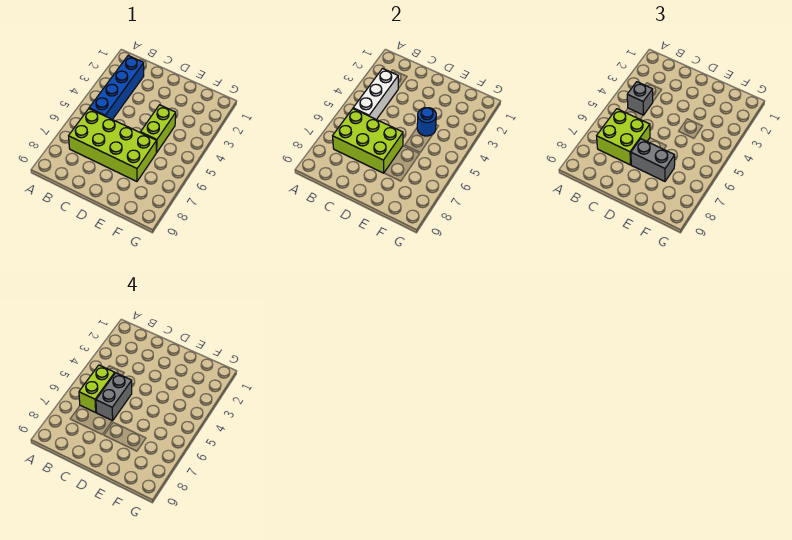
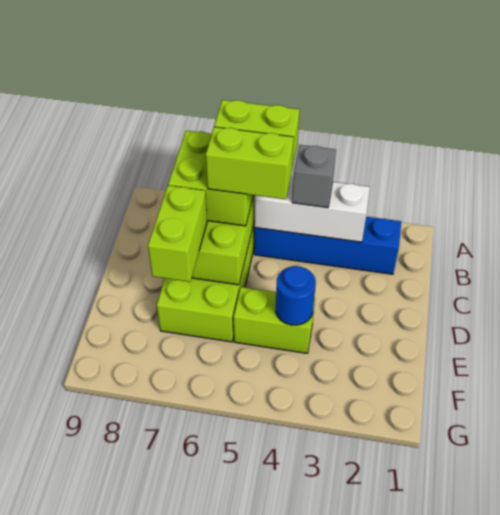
grey brick C5:C6 level 4 -> lime brick C5:C6 level 4
grey brick D7:E7 level 3 -> lime brick D7:E7 level 3

